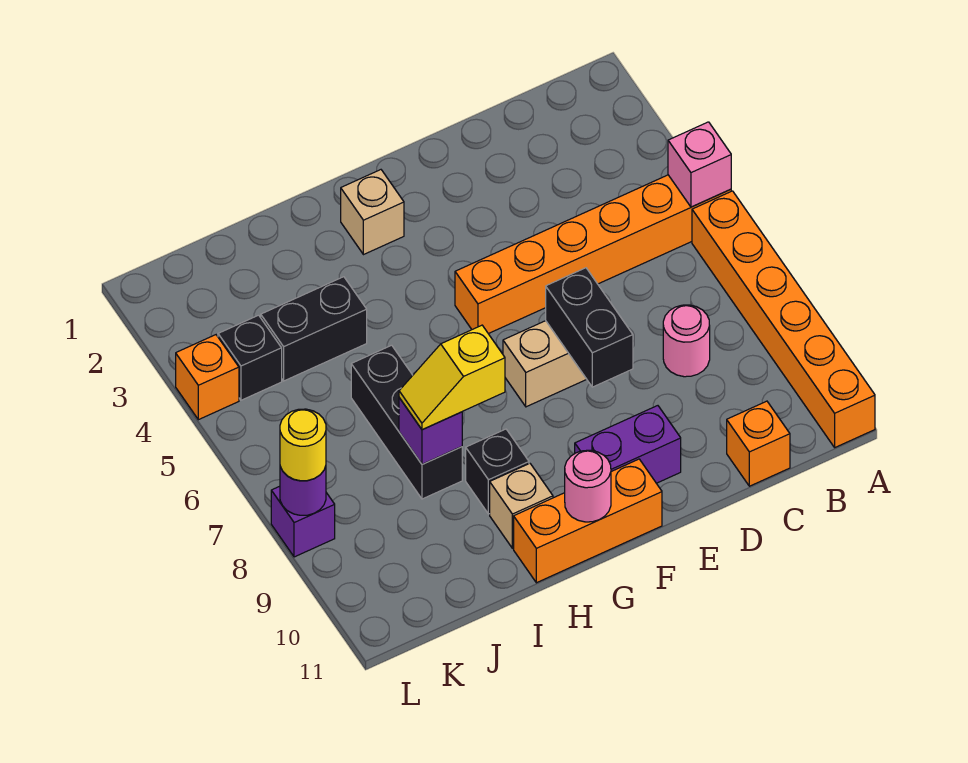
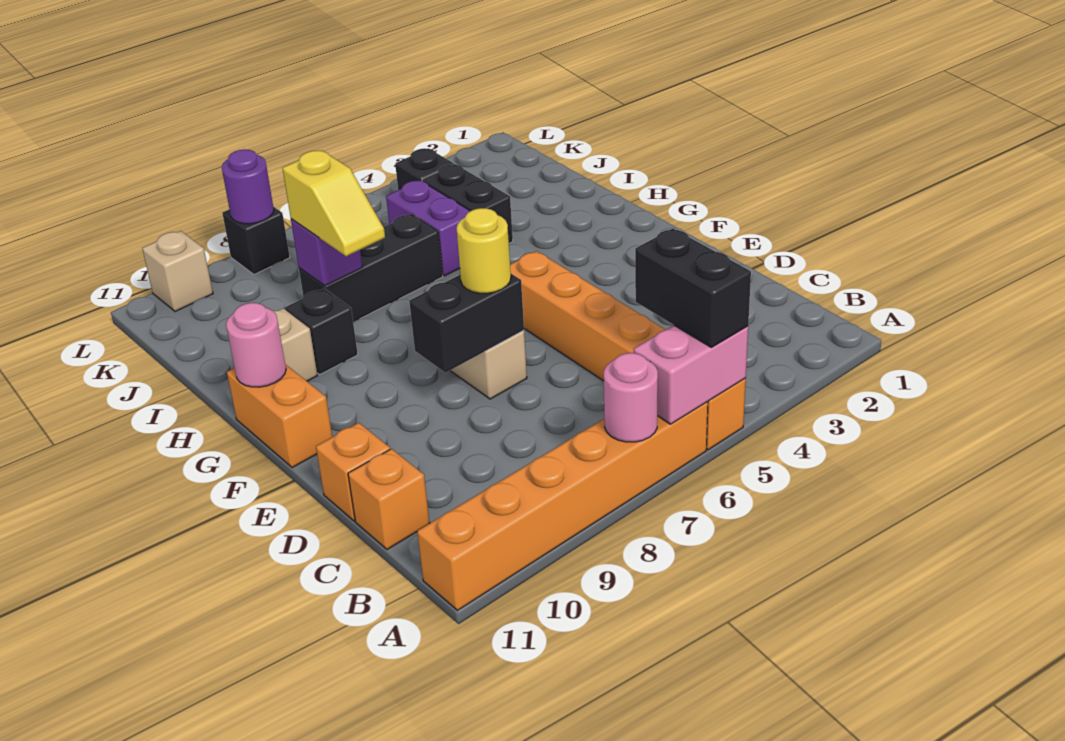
pink brick A5 level 2 -> pink brick A5:A6 level 2
none -> black brick A5:B5 level 3
pink round brick C8 level 1 -> pink round brick A7 level 2
purple brick E10:F10 level 1 -> purple brick I5:J5 level 1
orange brick F11:H11 level 1 -> orange brick F11:G11 level 1
tan brick G2 level 1 -> tan brick L10 level 1
yellow slope H8:I8 level 3 top H -> yellow slope H8:I8 level 3 top I
orange brick L4 level 1 -> orange brick D11 level 1
purple brick L8 level 1 -> black brick L8 level 1
yellow round brick L8 level 3 -> yellow round brick E7 level 3

